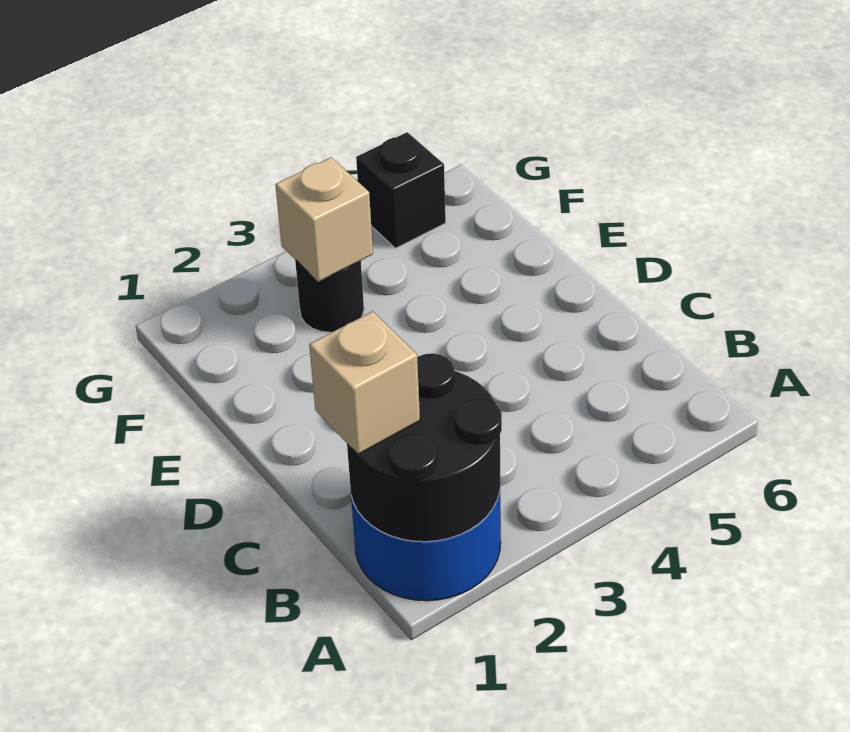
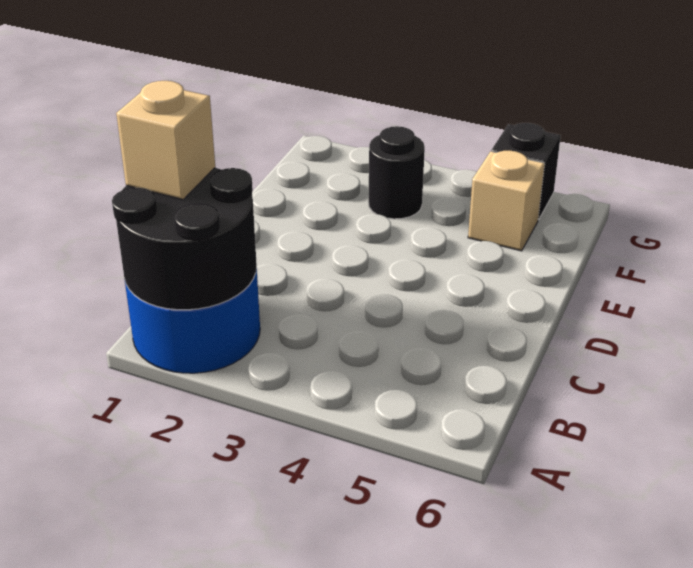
tan brick F3 level 2 -> tan brick F5 level 1

